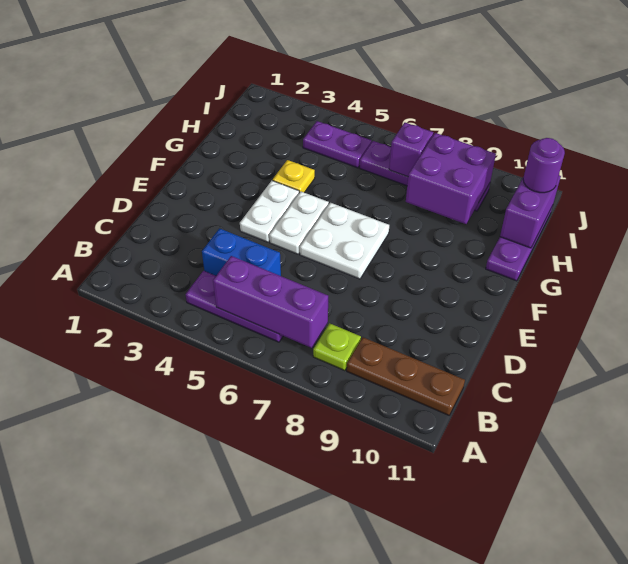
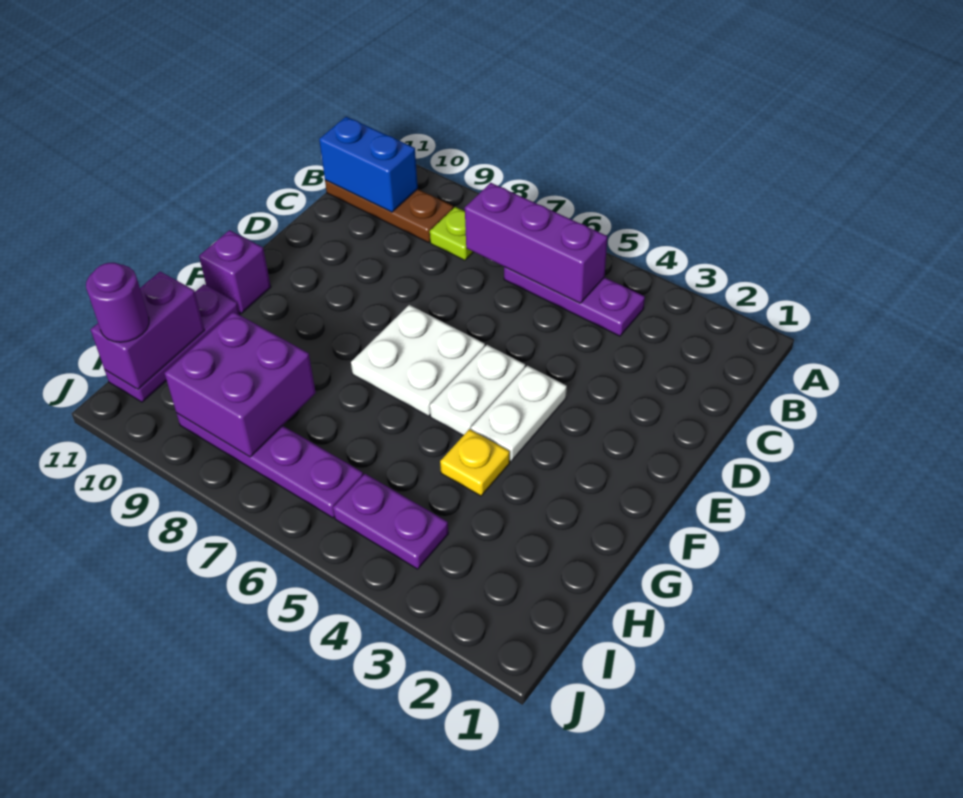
blue brick C4:C5 level 1 -> blue brick B10:B11 level 2
purple brick I7 level 2 -> purple brick F11 level 1

